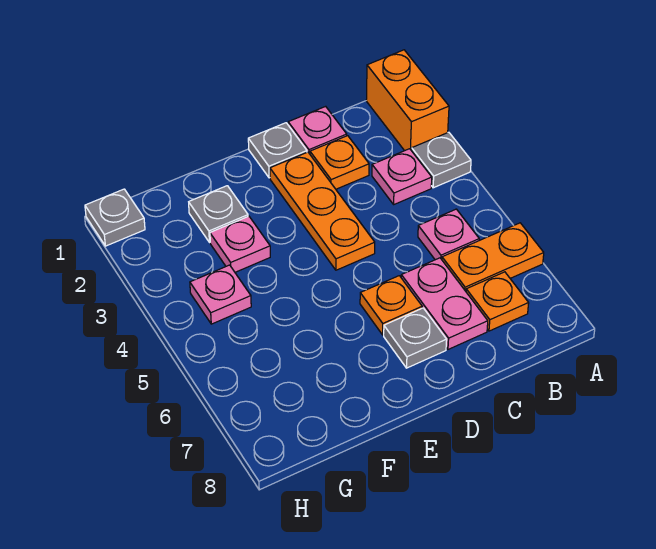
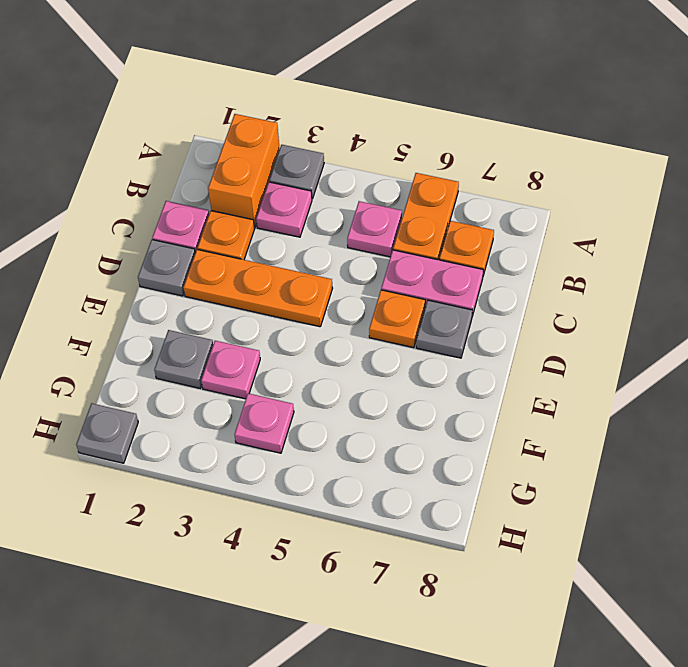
orange brick A1:A2 level 1 -> orange brick A2:B2 level 1

